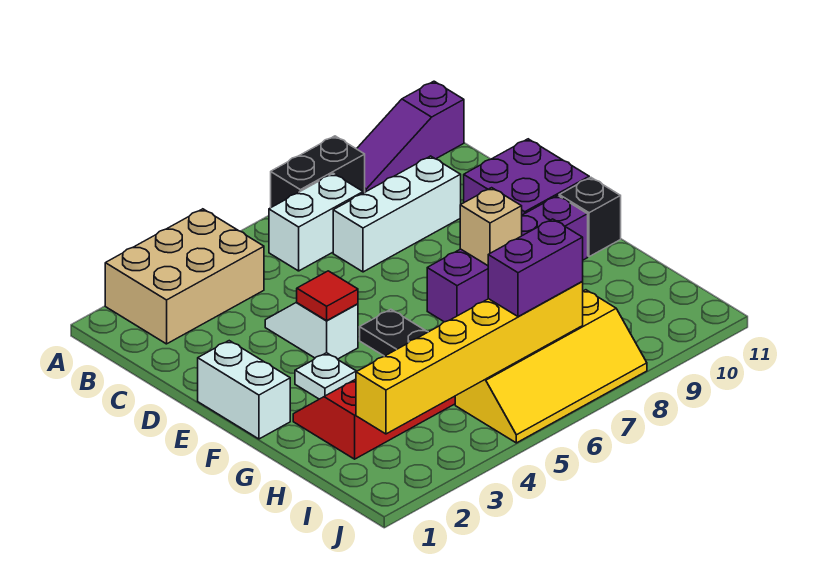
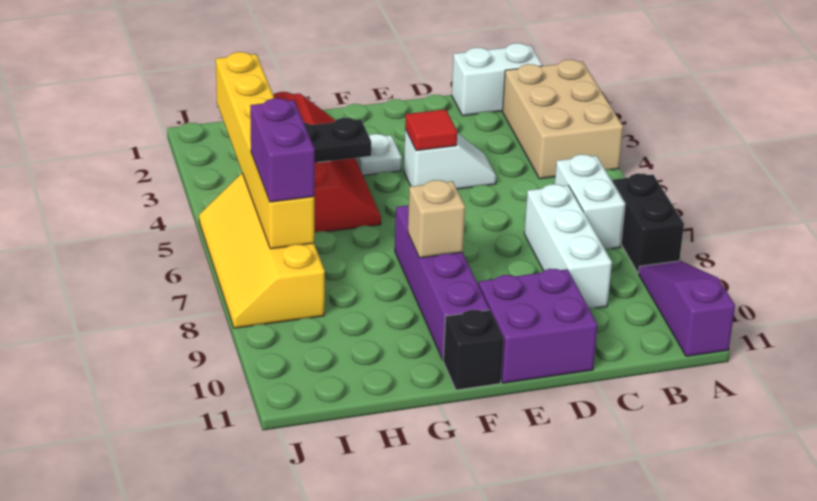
white brick E1:F1 level 1 -> white brick B1:C1 level 1

